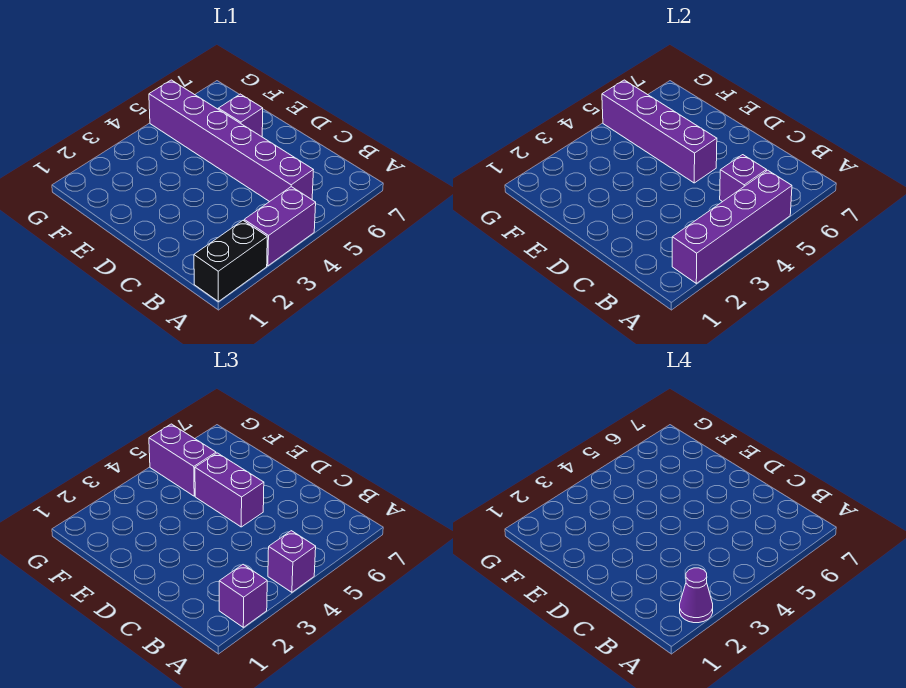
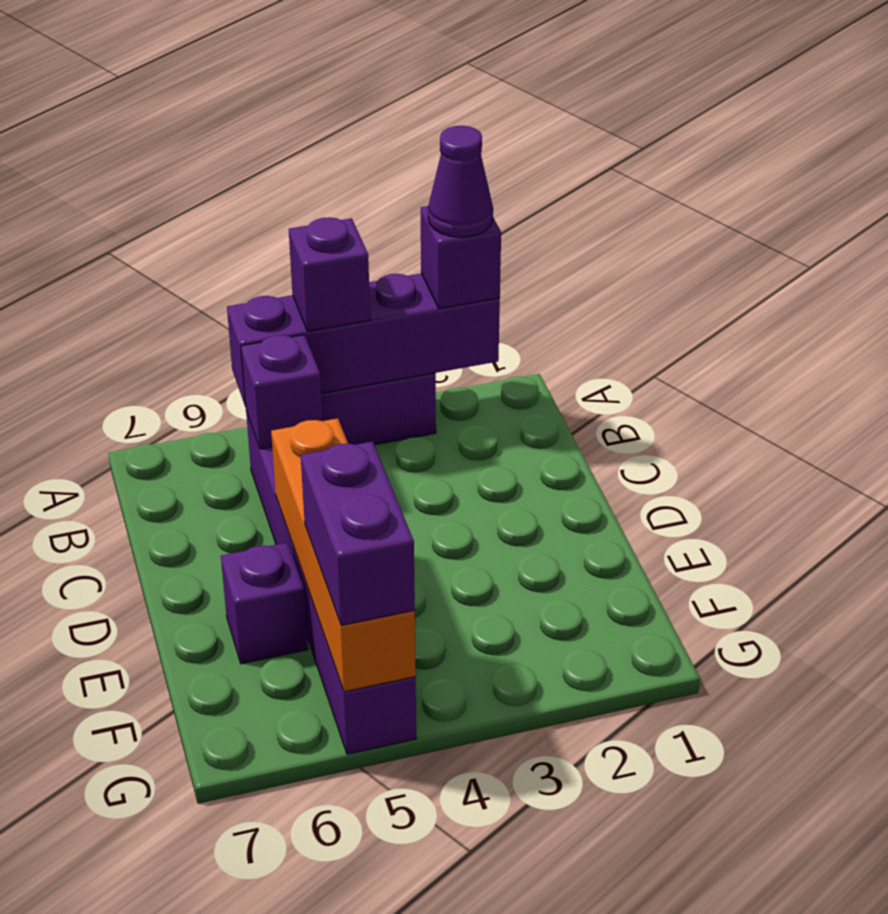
black brick A1:A2 level 1 -> none
purple brick D5:G5 level 2 -> orange brick D5:G5 level 2
purple brick D5:E5 level 3 -> none

